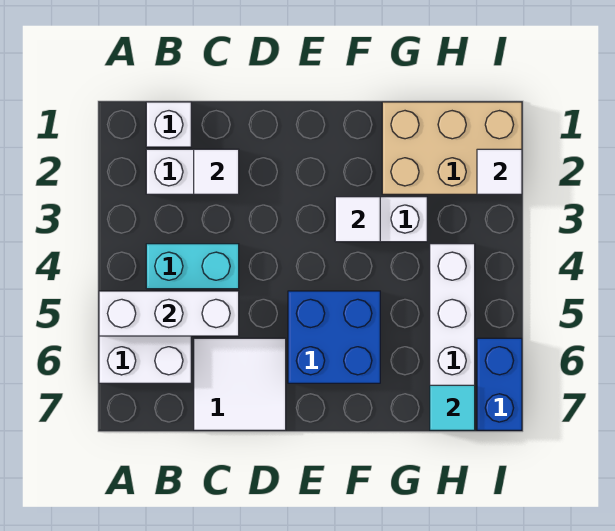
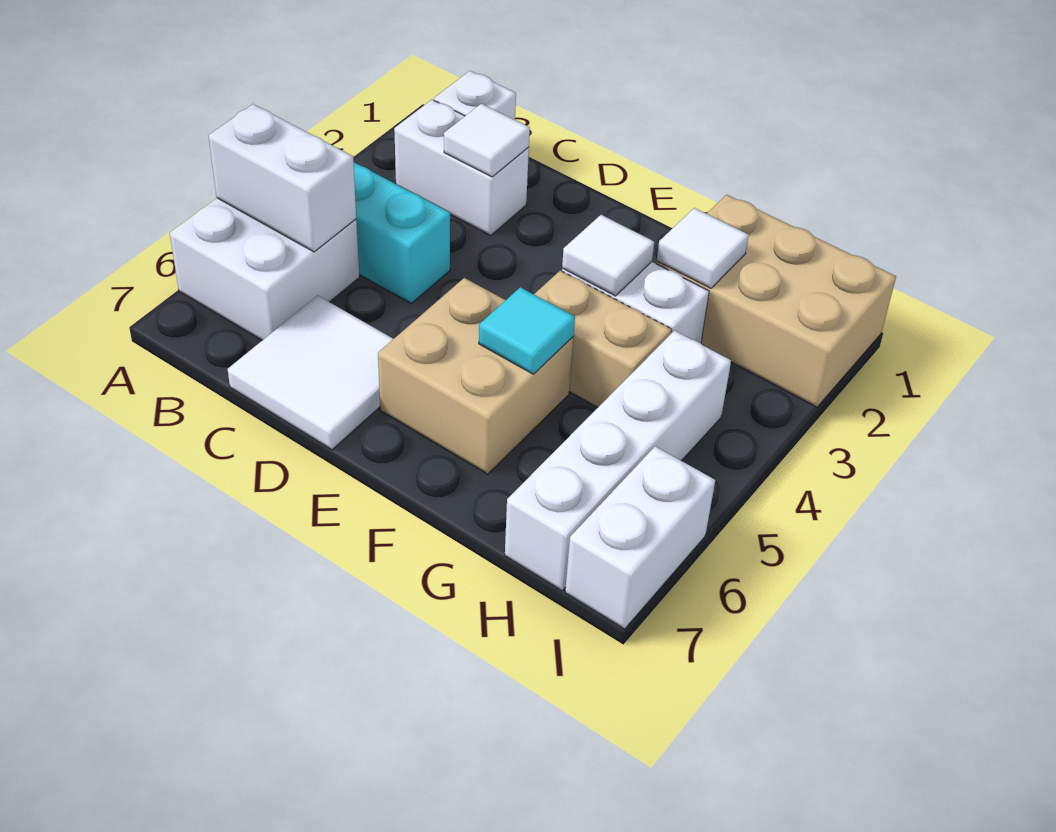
white brick A5:C5 level 2 -> white brick A5:B5 level 2
blue brick E5:F6 level 1 -> tan brick E5:F6 level 1
none -> tan brick F4:G4 level 1
cyan tile H7 level 2 -> cyan tile F5 level 2
white tile I2 level 2 -> white tile G2 level 2
blue brick I6:I7 level 1 -> white brick I6:I7 level 1

